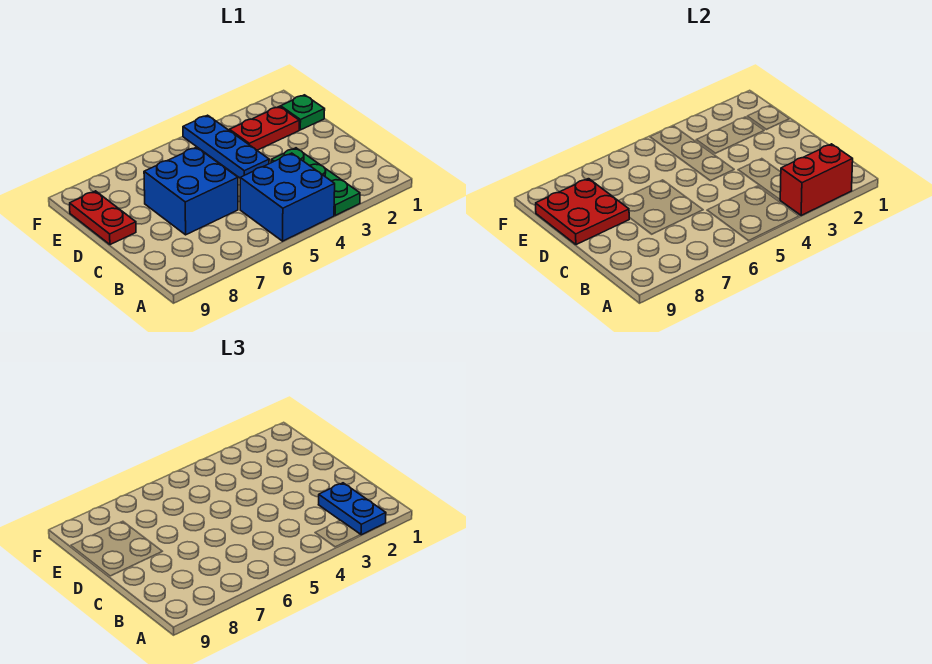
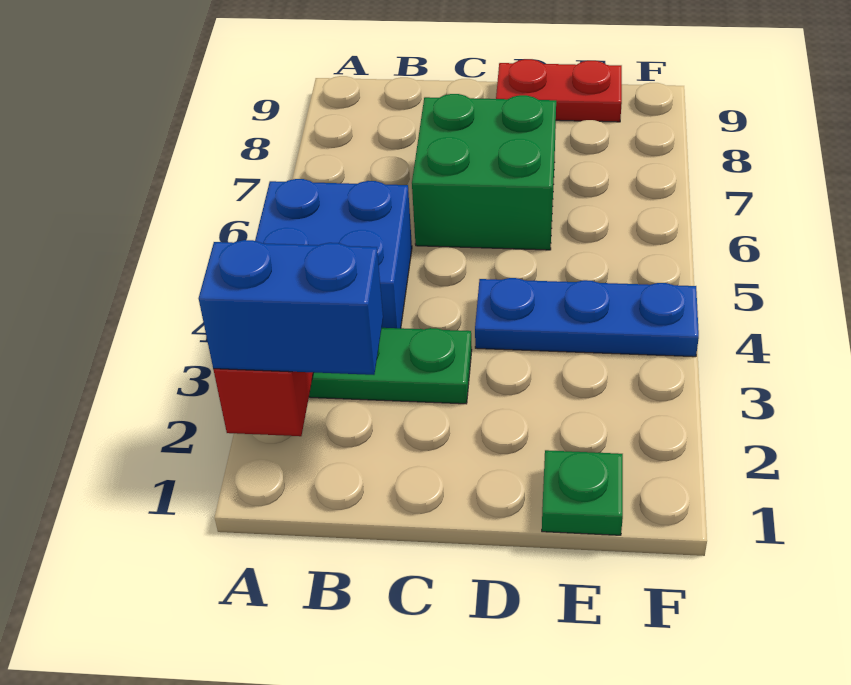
blue plate A2:B2 level 3 -> blue brick A2:B2 level 3
blue brick C6:D7 level 1 -> green brick C6:D7 level 1
red plate D8:E9 level 2 -> none
red plate E2:E3 level 1 -> none

